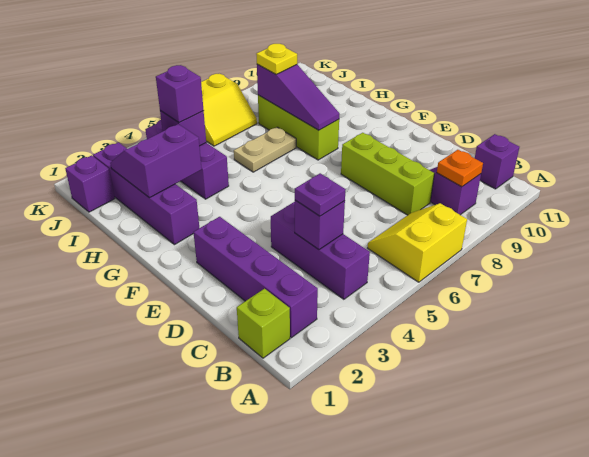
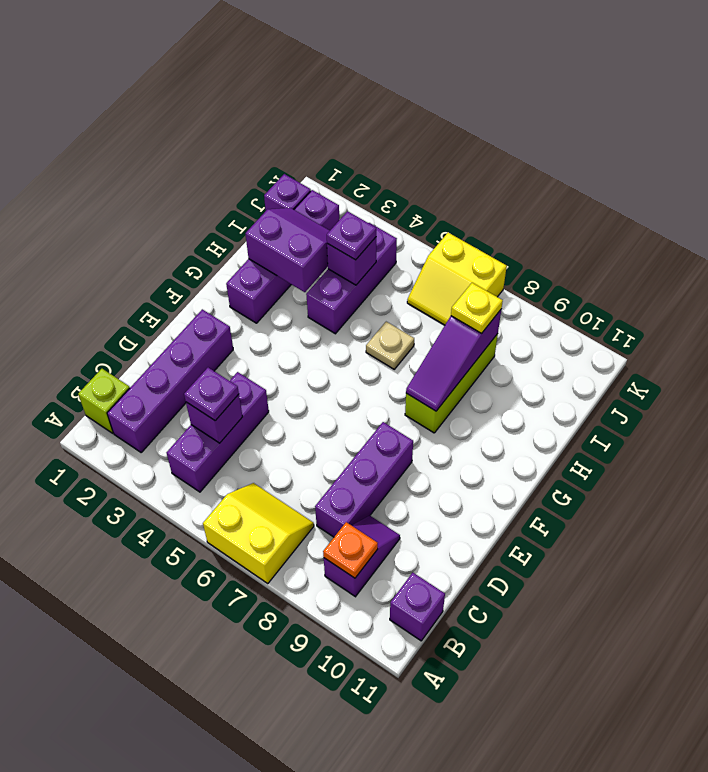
lime brick C8:E8 level 1 -> purple brick C8:E8 level 1
tan plate H6:H7 level 1 -> tan plate H6 level 1
purple brick I4 level 3 -> purple plate I4 level 3

